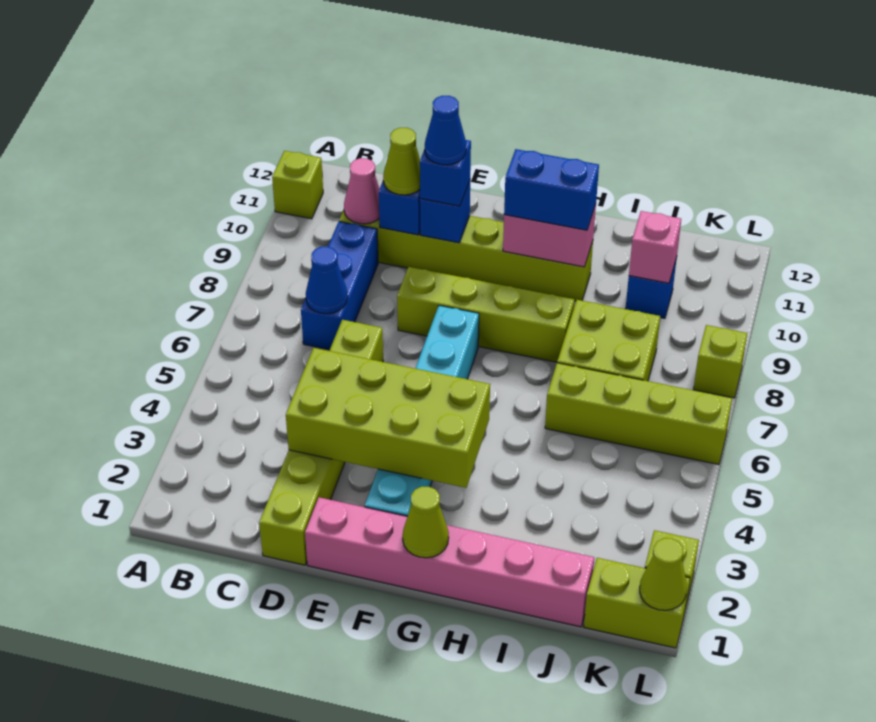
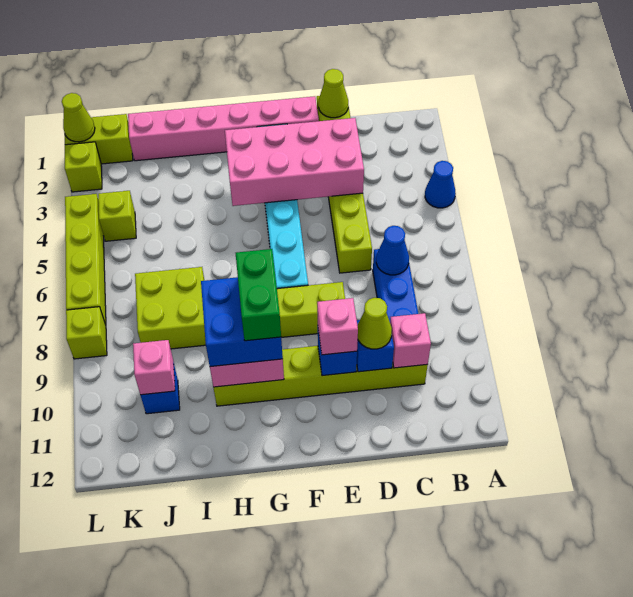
lime brick A11 level 1 -> lime brick K4 level 1
pink cone C10 level 2 -> pink brick C10 level 2
lime brick D3:G4 level 2 -> pink brick D3:G4 level 2
blue brick E10 level 3 -> pink brick E10 level 3
blue cone E10 level 4 -> blue cone A4 level 1
lime cone G1 level 2 -> lime cone D1 level 2
none -> green brick G9:G10 level 4
blue brick G10:H10 level 3 -> blue brick G9:H10 level 3
lime brick I6:L6 level 1 -> lime brick L4:L7 level 1

